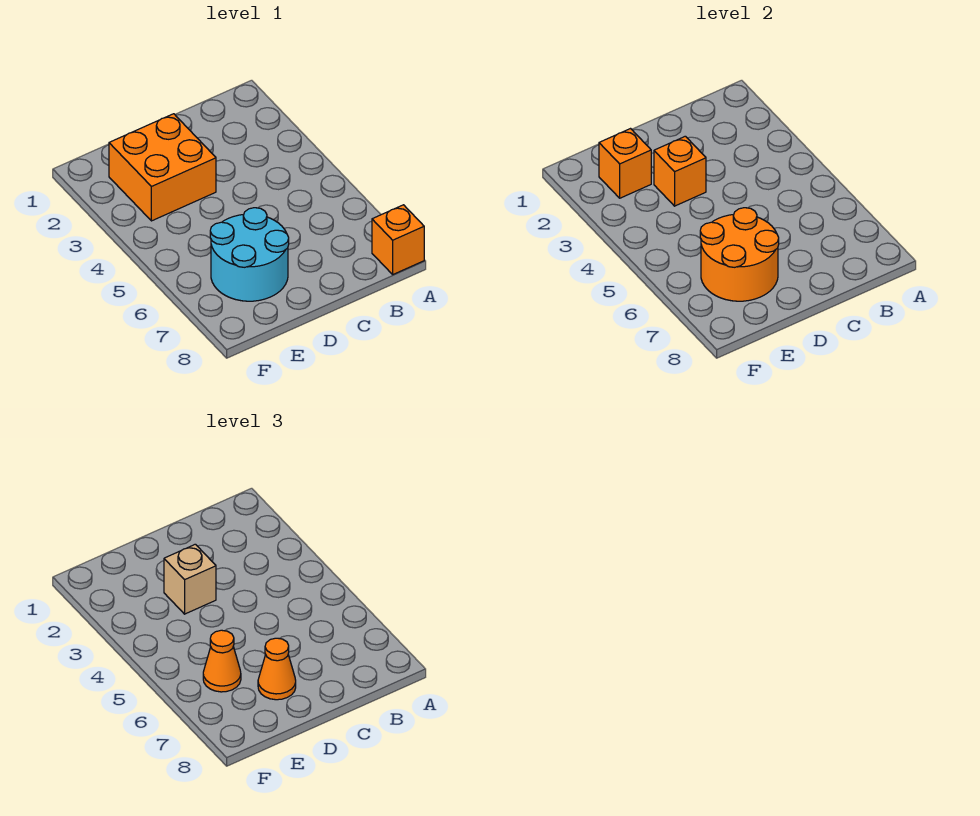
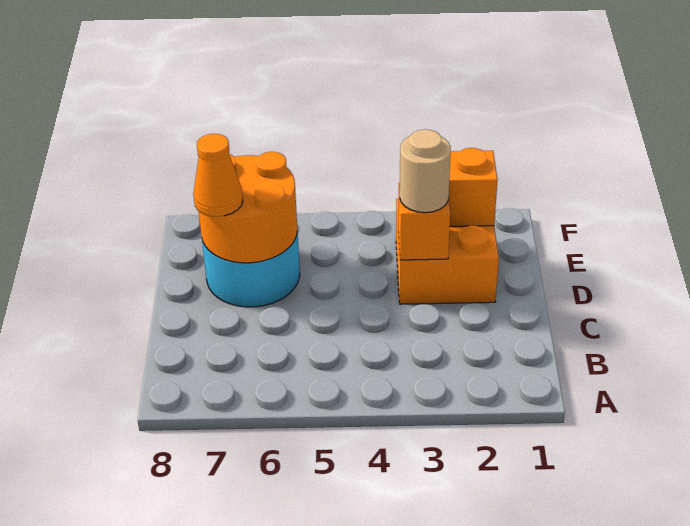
orange brick A8 level 1 -> none
tan brick D3 level 3 -> tan round brick D3 level 3
orange cone E6 level 3 -> none

